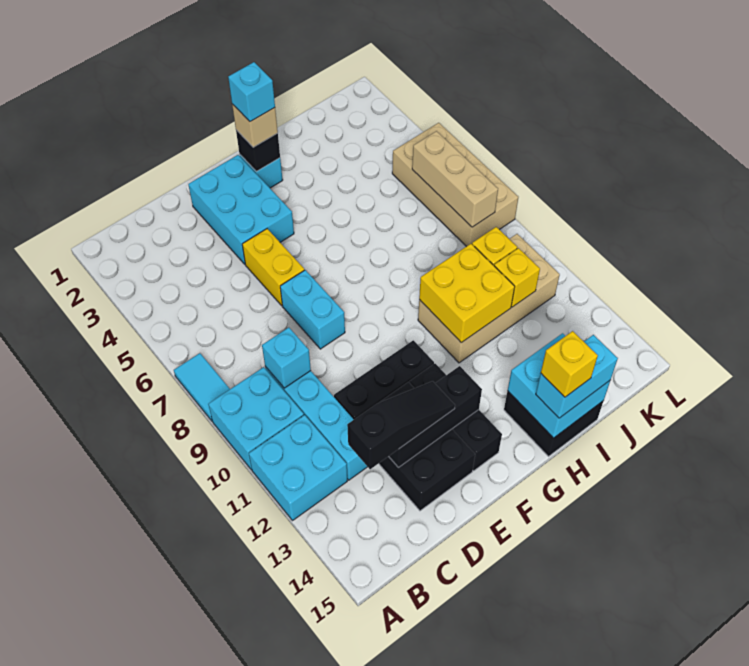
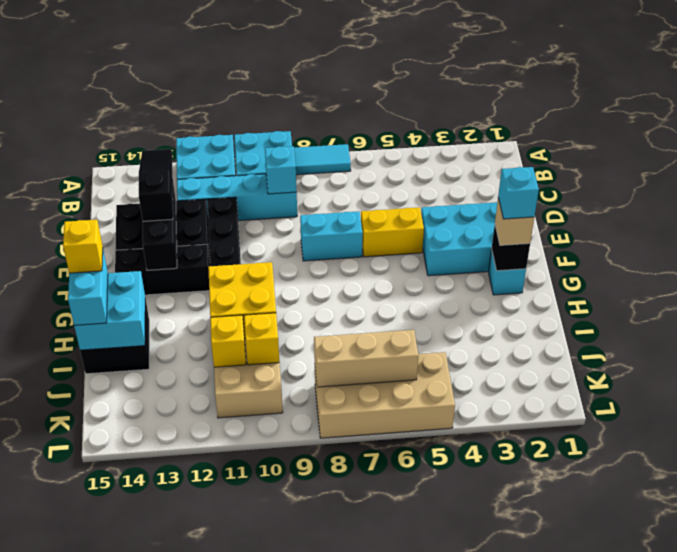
black slope C13:E13 level 3 top C -> black slope C13:E13 level 3 top E

